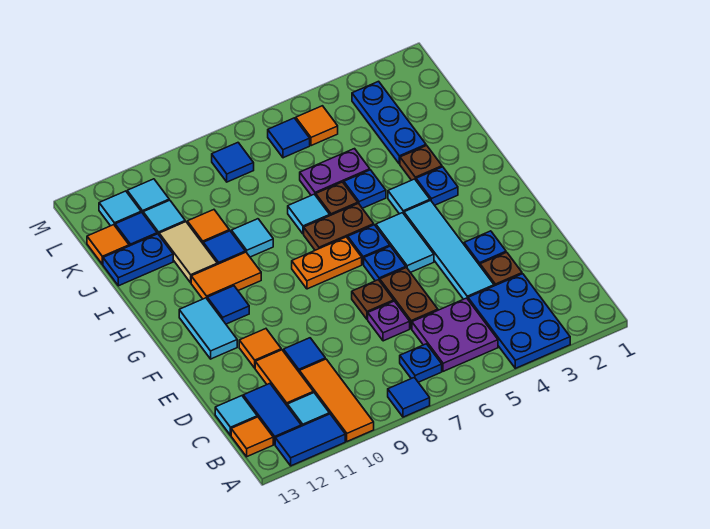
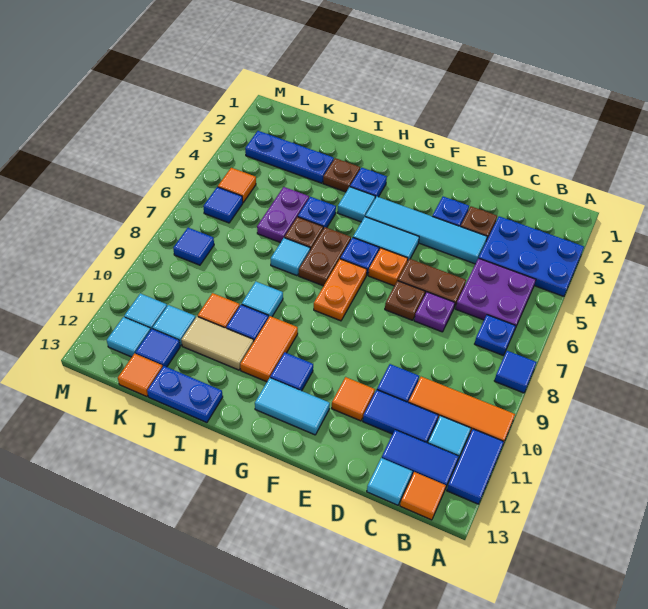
orange tile C11:D11 level 1 -> blue tile C11:D11 level 1
blue plate F6 level 1 -> orange plate F6 level 1
blue plate J12:J13 level 1 -> blue plate I13:J13 level 1

